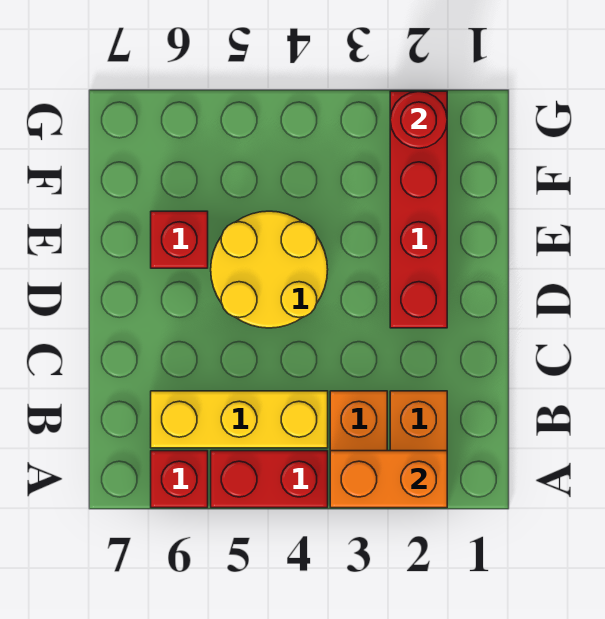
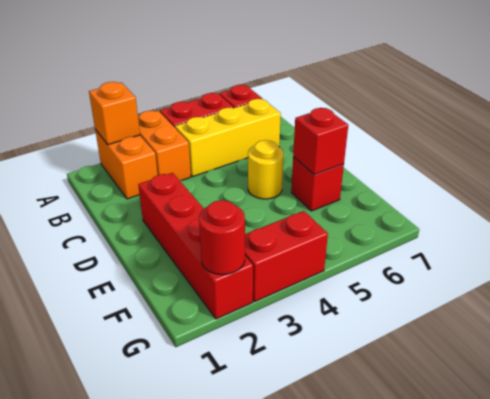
orange brick A2:A3 level 2 -> orange brick A2 level 2
yellow round brick D4:E5 level 1 -> yellow round brick D5 level 1
none -> red brick E6 level 2
none -> red brick G3:G4 level 1

